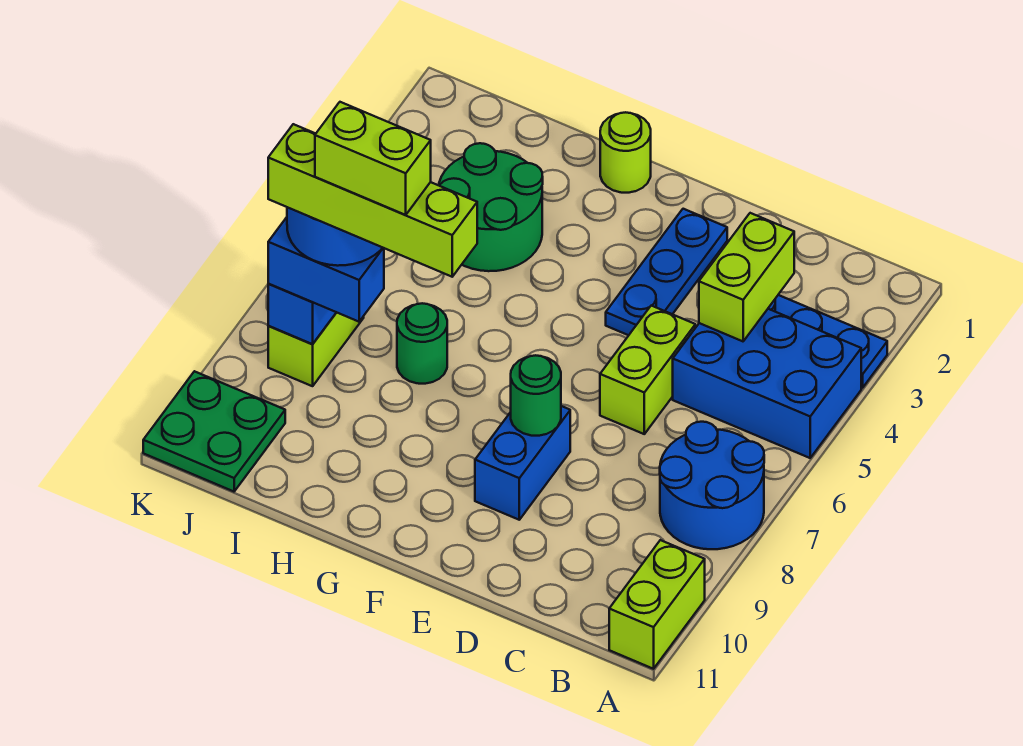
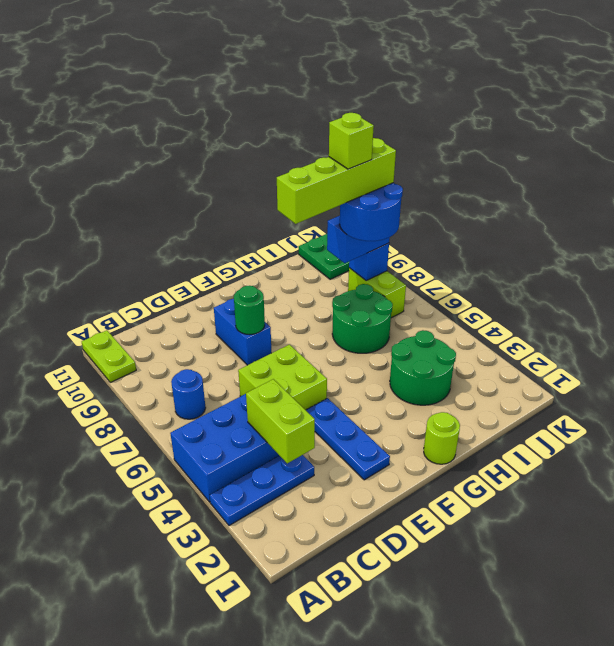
blue round brick A7:B8 level 1 -> blue round brick B7 level 1
lime brick A10:A11 level 1 -> lime plate A10:A11 level 1
lime brick D5:D6 level 1 -> lime brick D5:E6 level 1
green round brick H7 level 1 -> green round brick H6:I7 level 1
lime brick H8:I8 level 6 -> lime brick I8 level 6

